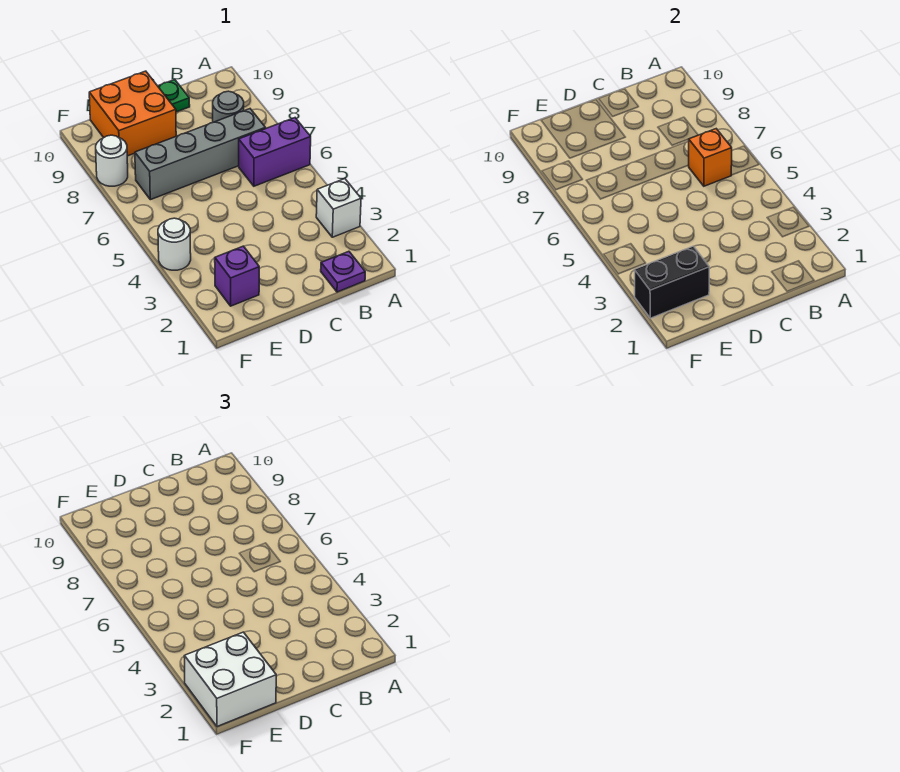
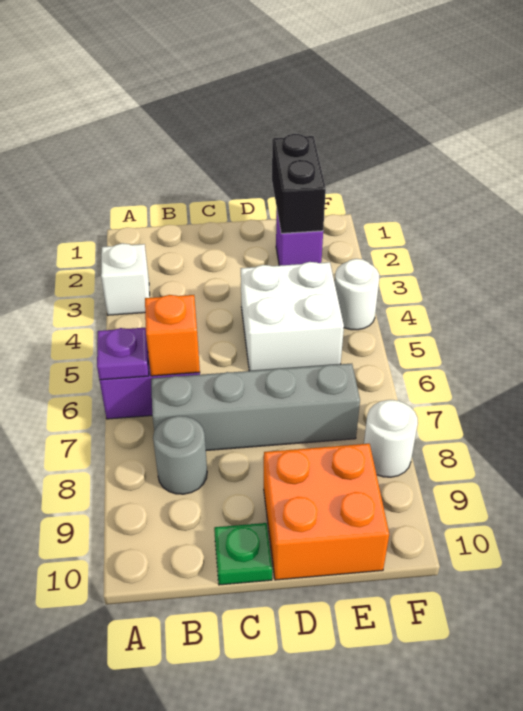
purple plate B1 level 1 -> purple plate A6 level 2
white brick E1:F2 level 3 -> white brick D4:E5 level 1
black brick E2:F2 level 2 -> black brick E1:E2 level 2

